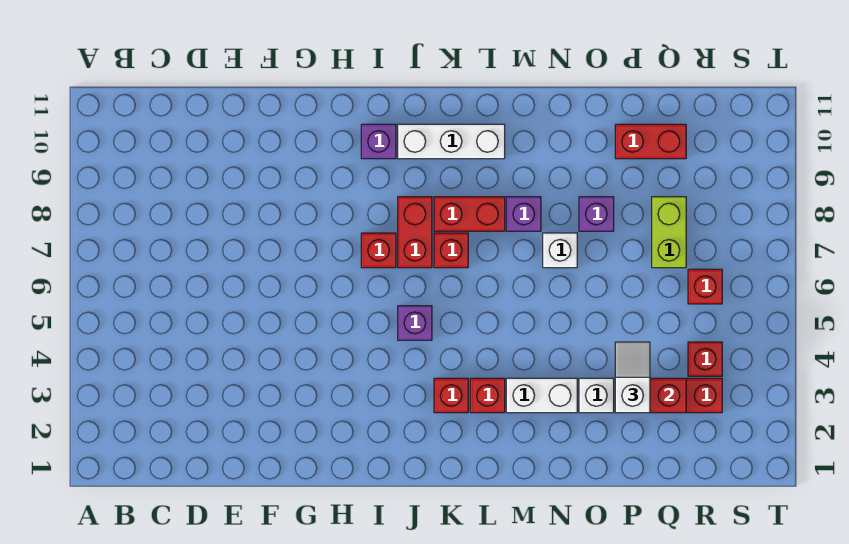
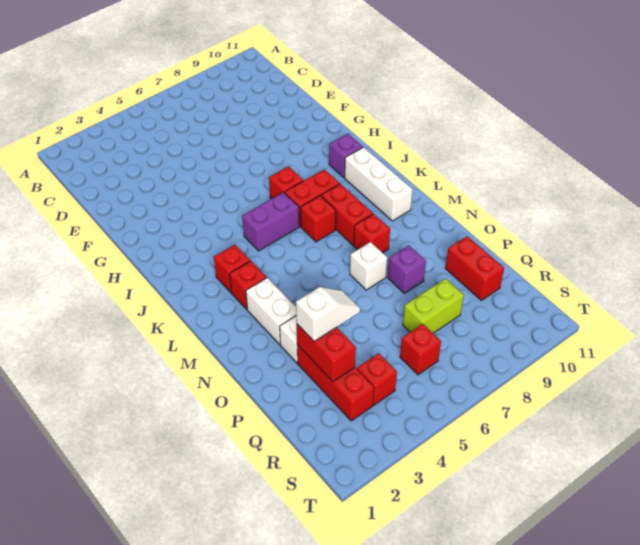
purple brick J5 level 1 -> purple brick J5:J6 level 1
purple brick M8 level 1 -> red brick M8 level 1

